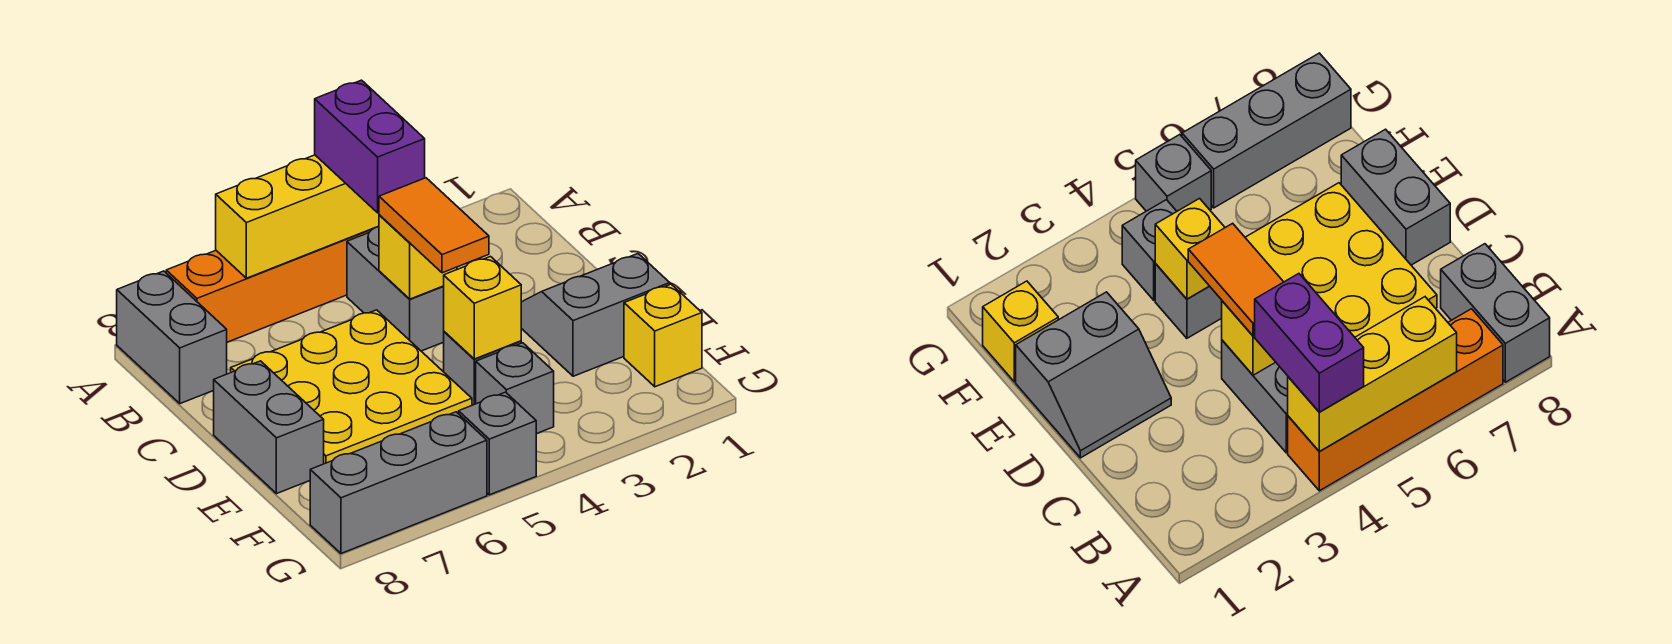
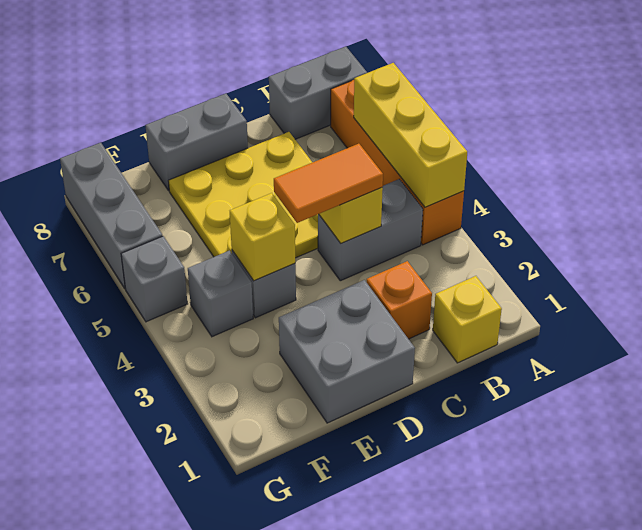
purple brick A4:B4 level 3 -> none
none -> orange brick C2 level 1
grey slope D1:E2 level 1 top E -> grey brick D1:E2 level 1
yellow brick F1 level 1 -> yellow brick B1 level 1

